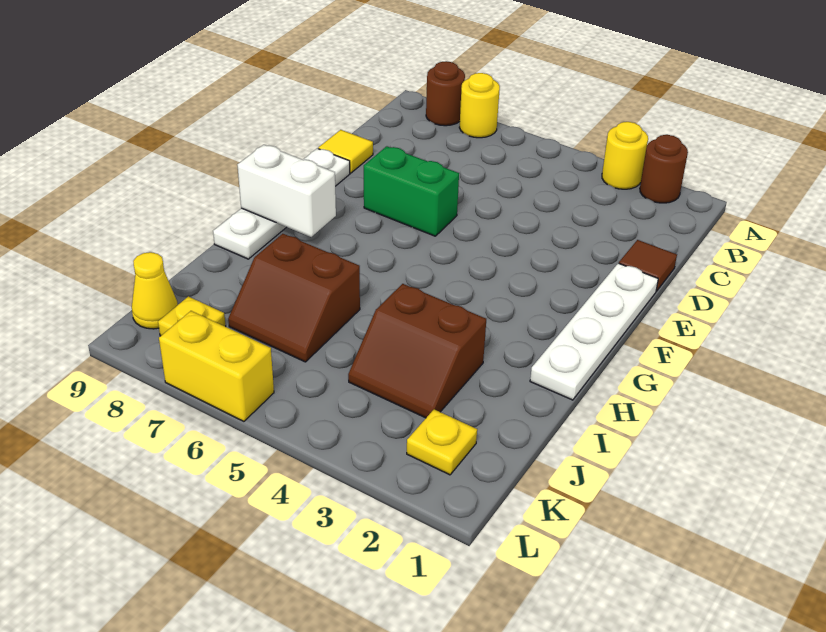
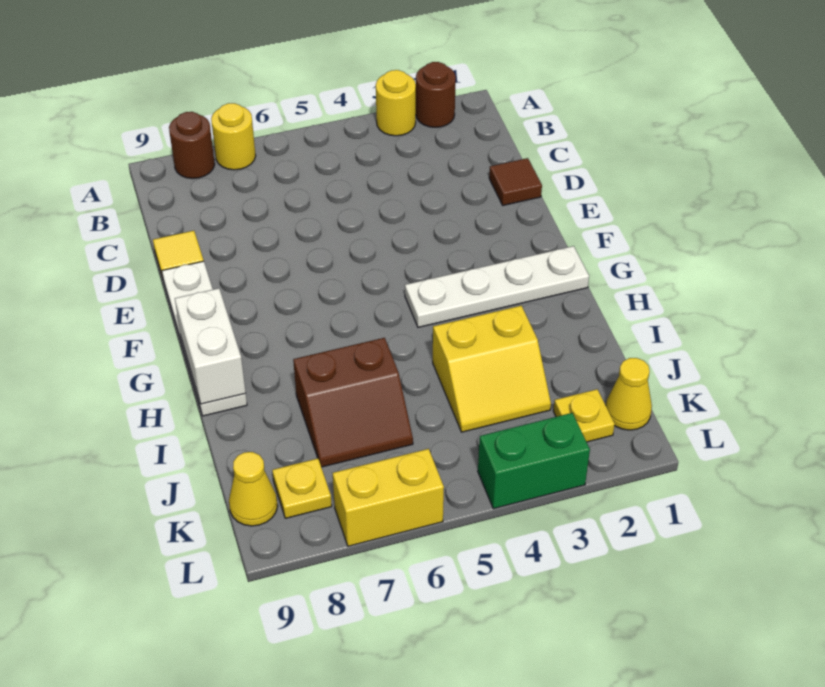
white plate E1:H1 level 1 -> white plate G1:G4 level 1
green brick E6:E7 level 1 -> green brick L3:L4 level 1
white brick G8:G9 level 2 -> white brick G9:H9 level 2
brown slope I3:J4 level 1 top I -> yellow slope I3:J4 level 1 top I
none -> yellow cone K1 level 1

